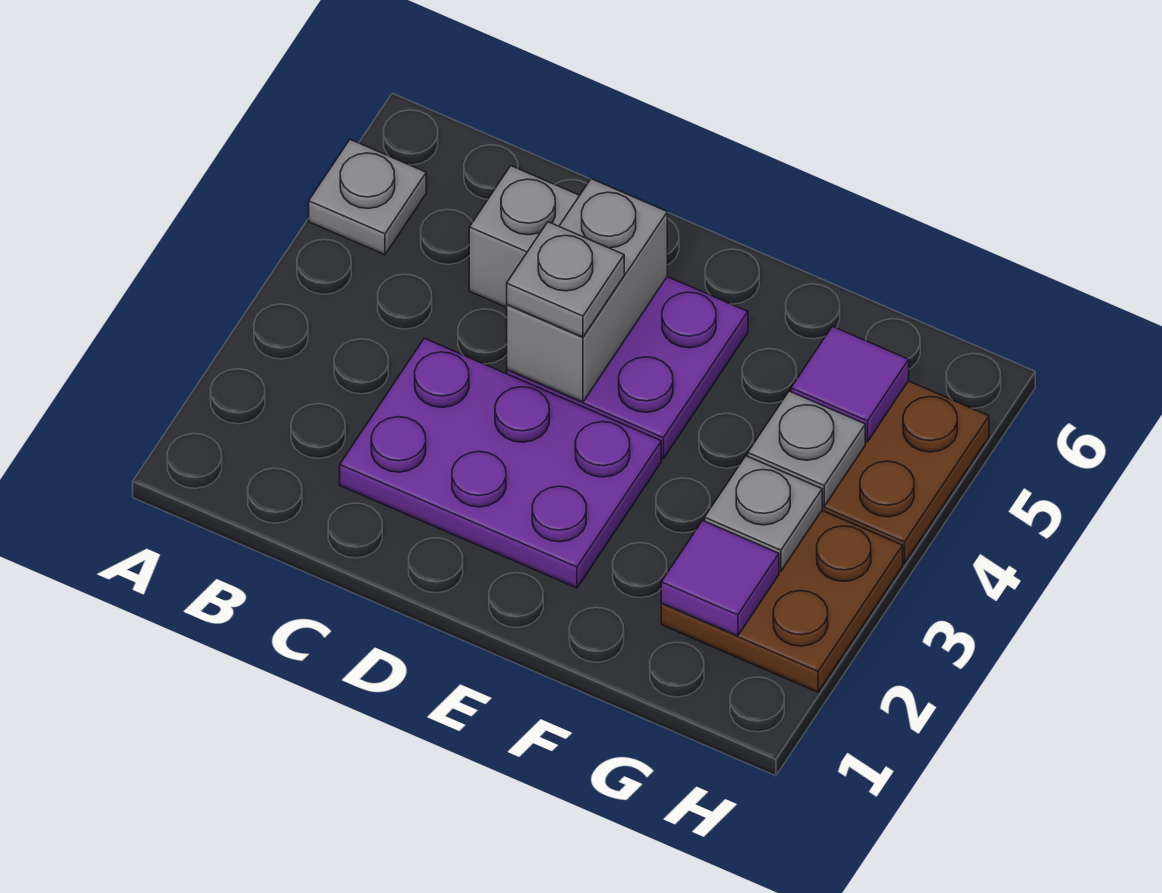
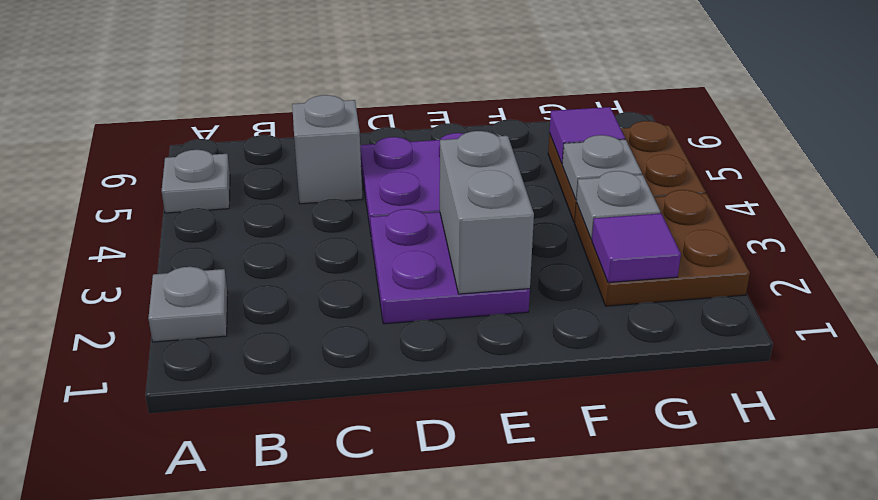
purple plate C2:E3 level 1 -> purple plate D2:E3 level 1
grey brick D4:D5 level 2 -> grey brick E2:E3 level 2
grey plate D4 level 3 -> grey plate A2 level 1

